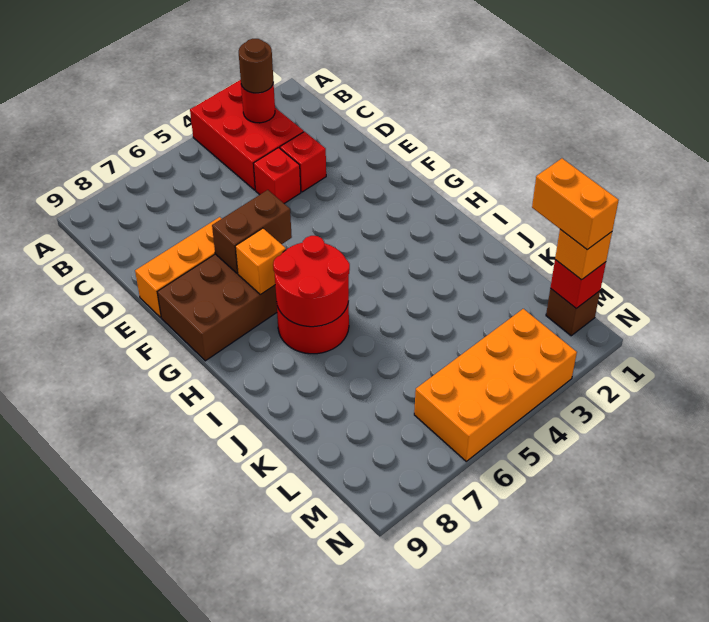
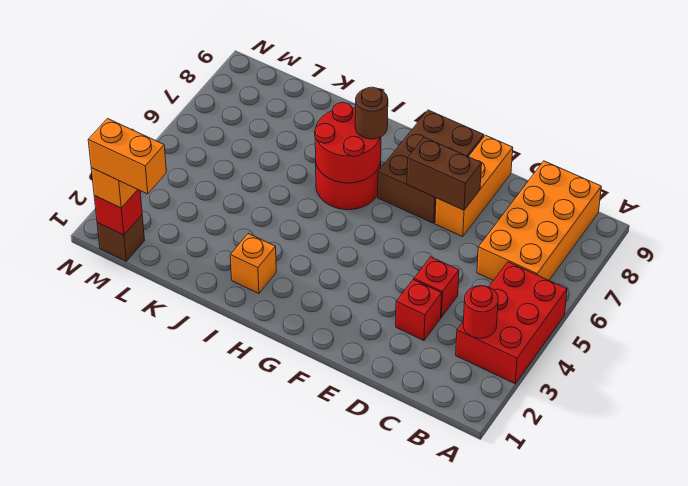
red brick A3:C4 level 1 -> red brick A3:B5 level 1
brown round brick B3 level 3 -> brown round brick H7 level 3
brown brick F6:F7 level 2 -> brown brick E7:F7 level 2
orange brick G7 level 2 -> orange brick I2 level 1
orange brick M3:N6 level 1 -> orange brick B6:C9 level 1

